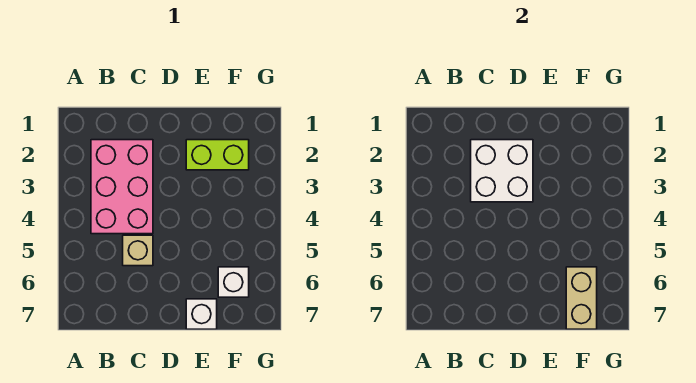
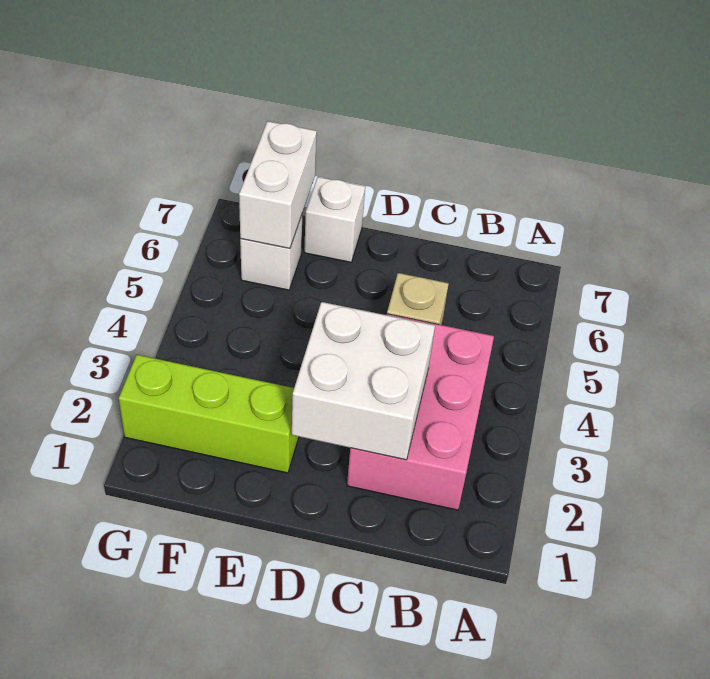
lime brick E2:F2 level 1 -> lime brick E2:G2 level 1
tan brick F6:F7 level 2 -> white brick F6:F7 level 2

